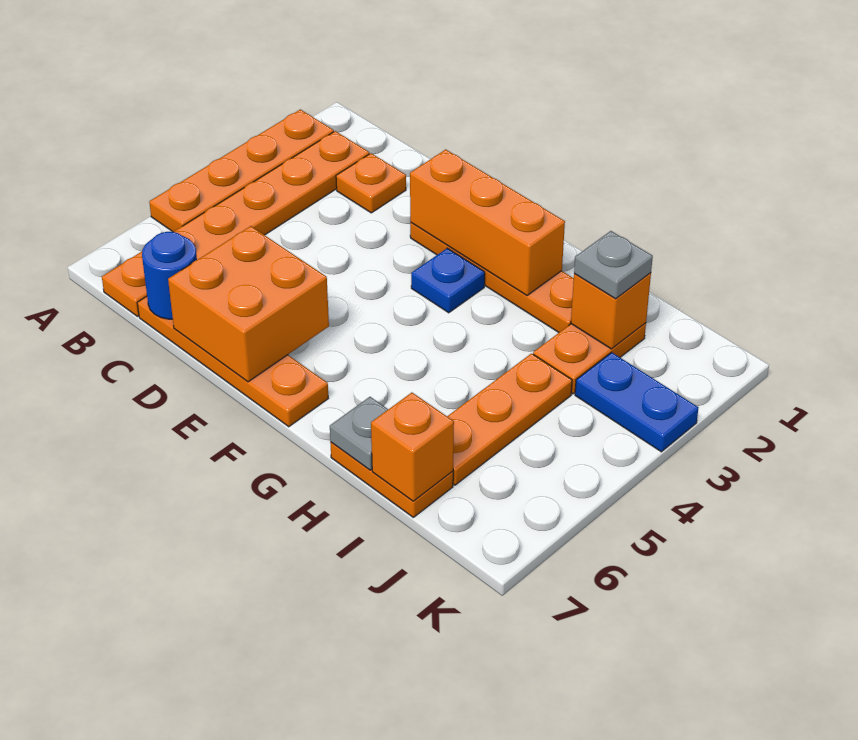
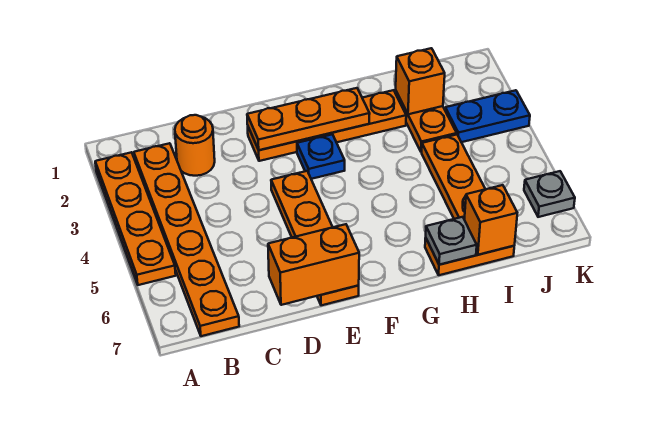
orange plate C2 level 1 -> orange round brick C2 level 1
orange plate C7:F7 level 1 -> orange plate E4:E7 level 1
blue round brick C7 level 2 -> none
orange brick D6:E7 level 2 -> orange brick D7:E7 level 2
orange brick E2:G2 level 2 -> orange plate E2:G2 level 2
grey plate I2 level 3 -> grey plate K6 level 1

